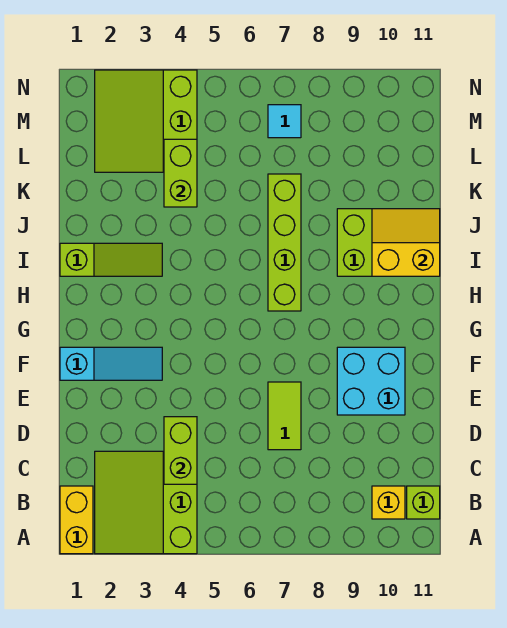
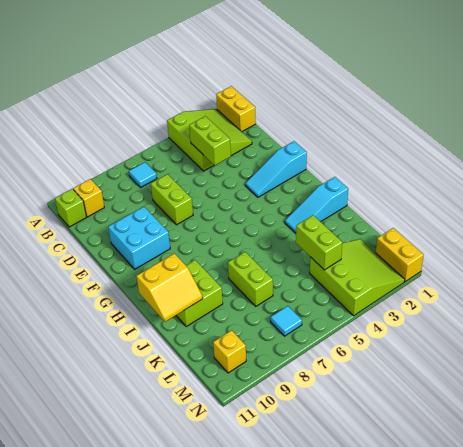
none -> cyan tile B7 level 1
lime tile D7:E7 level 1 -> lime brick D7:E7 level 1
lime brick H7:K7 level 1 -> lime brick J7:K7 level 1
lime slope I1:I3 level 1 top 1 -> cyan slope I1:I3 level 1 top 1
none -> yellow brick M1:N1 level 1
none -> yellow brick M10 level 1

